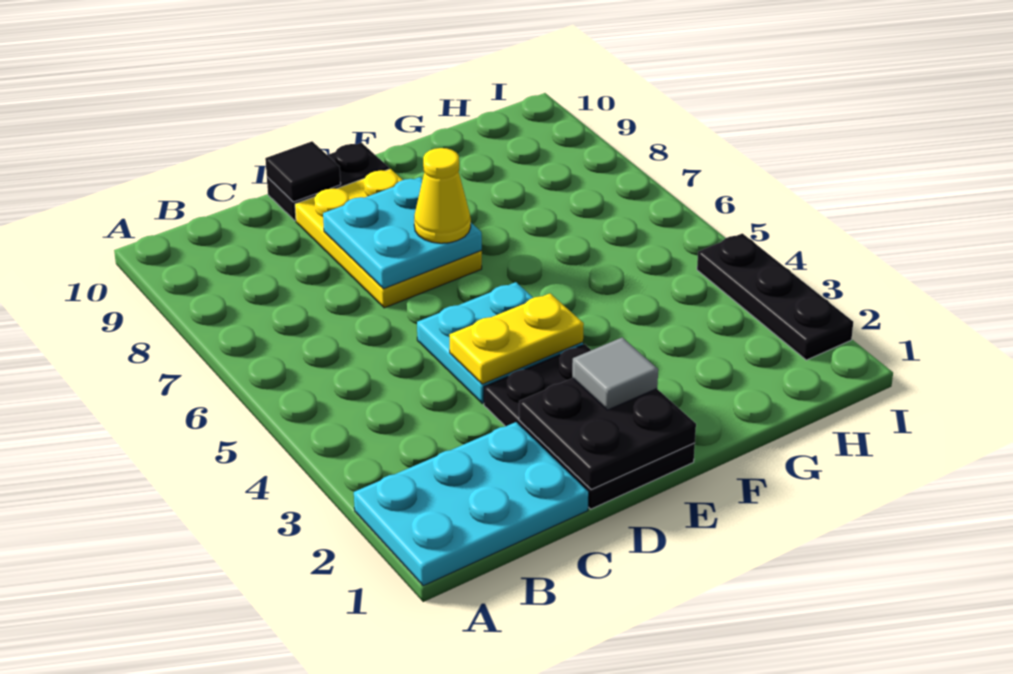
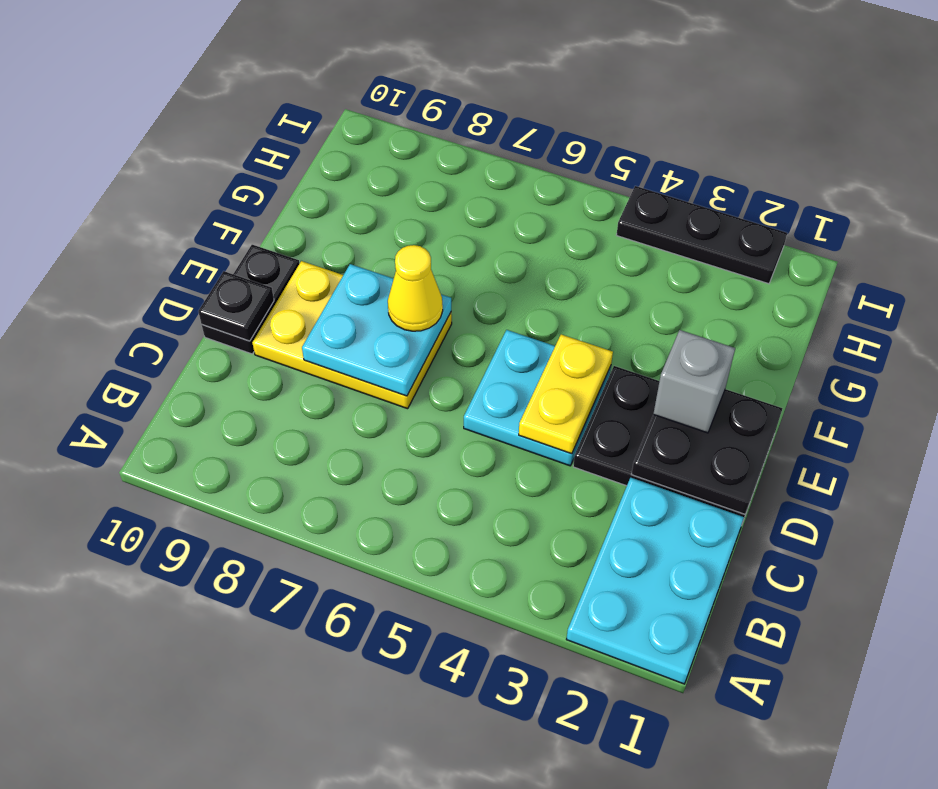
black tile D10 level 2 -> black plate D10 level 2
grey tile E2 level 3 -> grey brick E2 level 3

